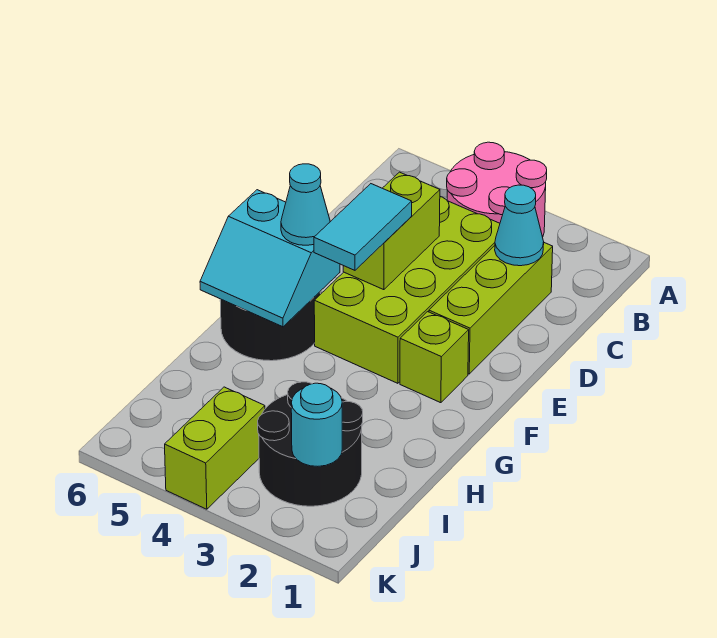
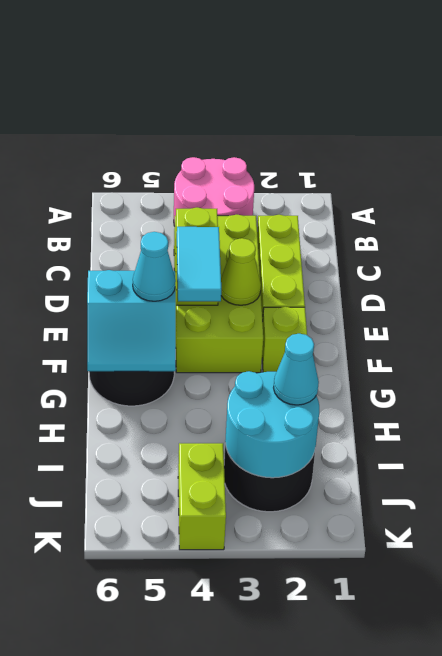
cyan cone C2 level 2 -> cyan cone I2 level 3
none -> lime cone E3 level 2
cyan round brick J2 level 2 -> cyan round brick I2:J3 level 2

